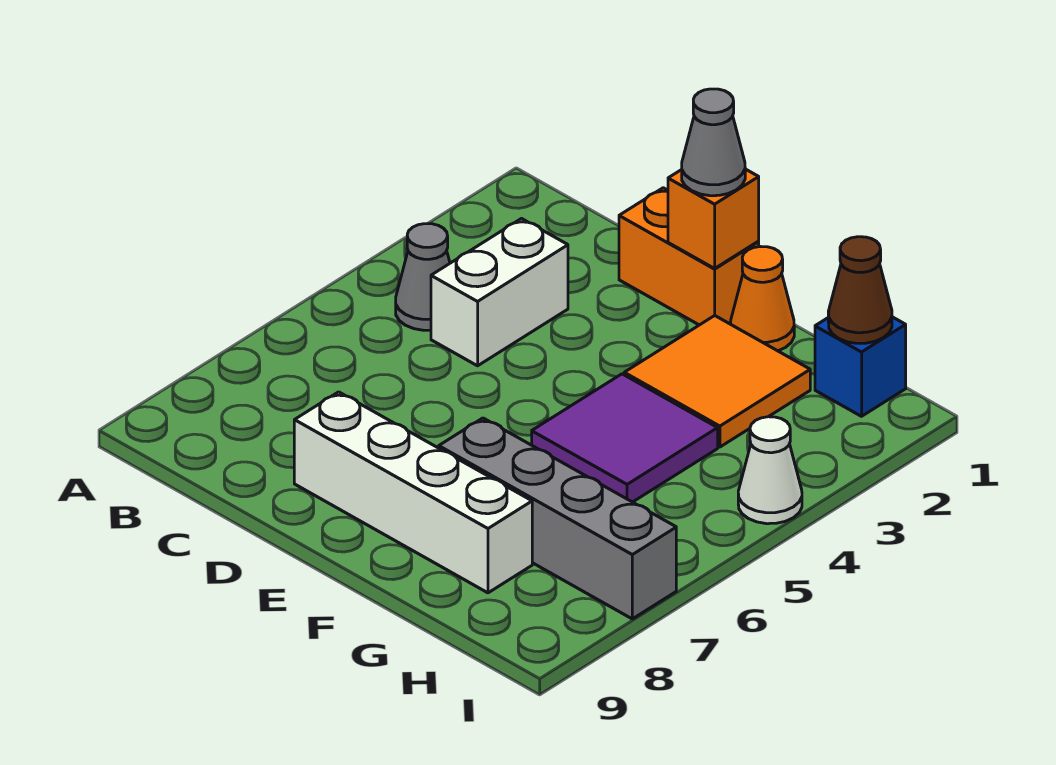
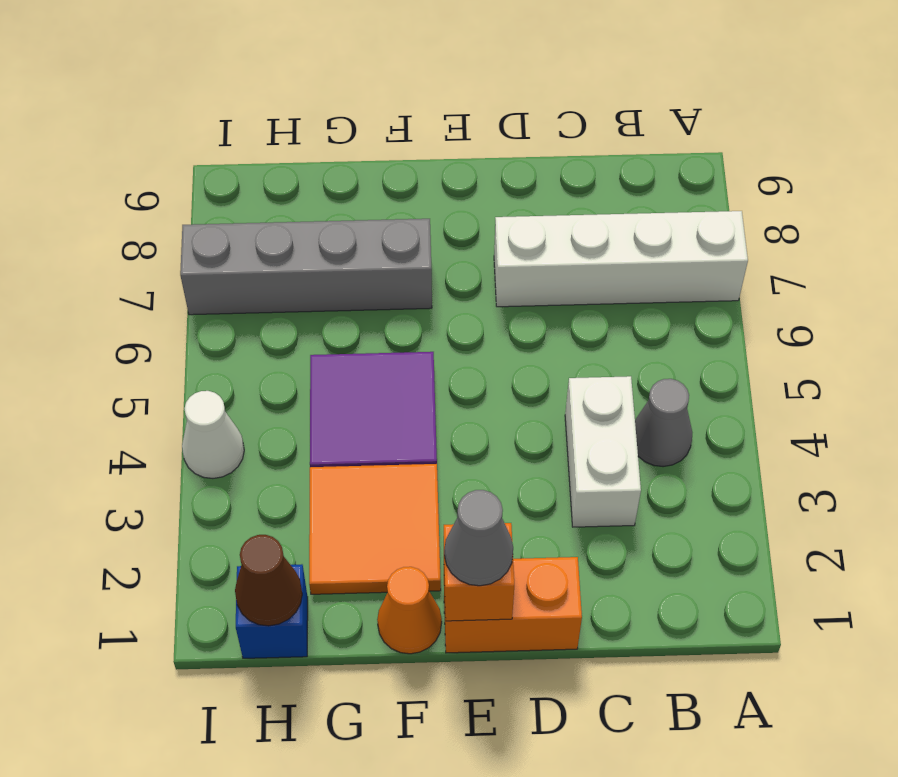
white brick D8:G8 level 1 -> white brick A7:D7 level 1

